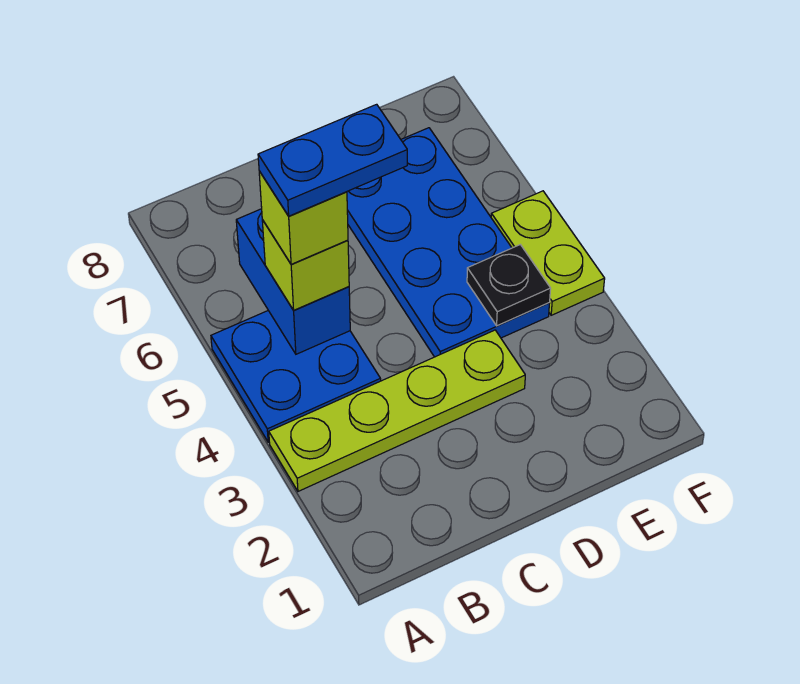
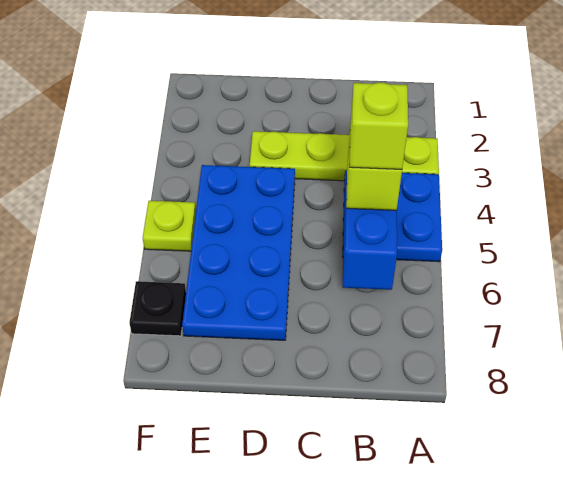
blue plate B5:C5 level 5 -> none
black plate E4 level 2 -> black plate F7 level 1
lime plate F4:F5 level 1 -> lime plate F5 level 1

